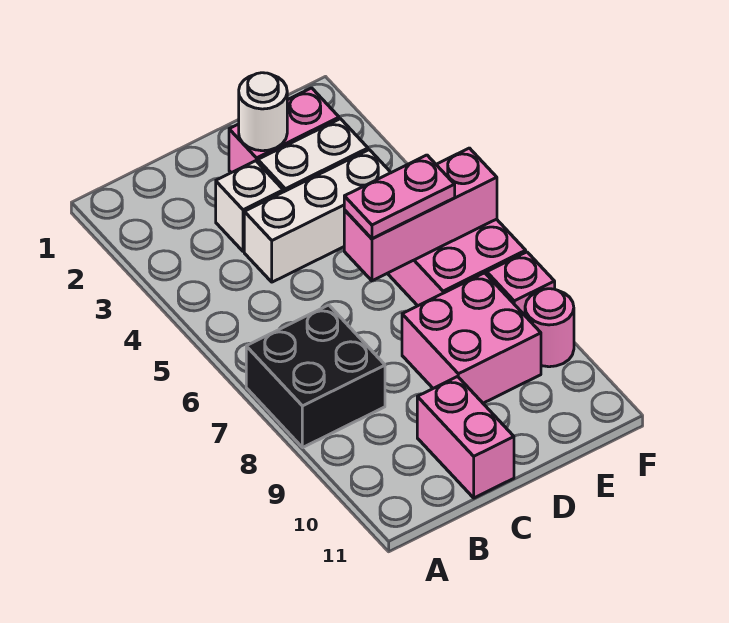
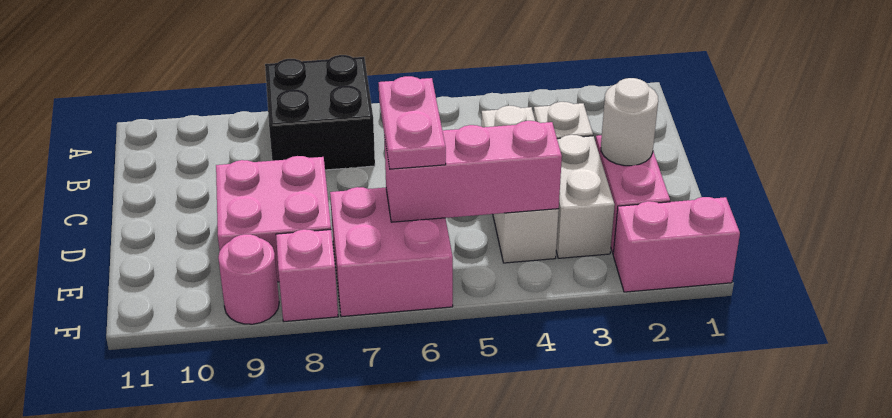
pink brick C10:C11 level 1 -> pink brick F1:F2 level 1
pink brick D6:F6 level 2 -> pink brick E4:E6 level 2

